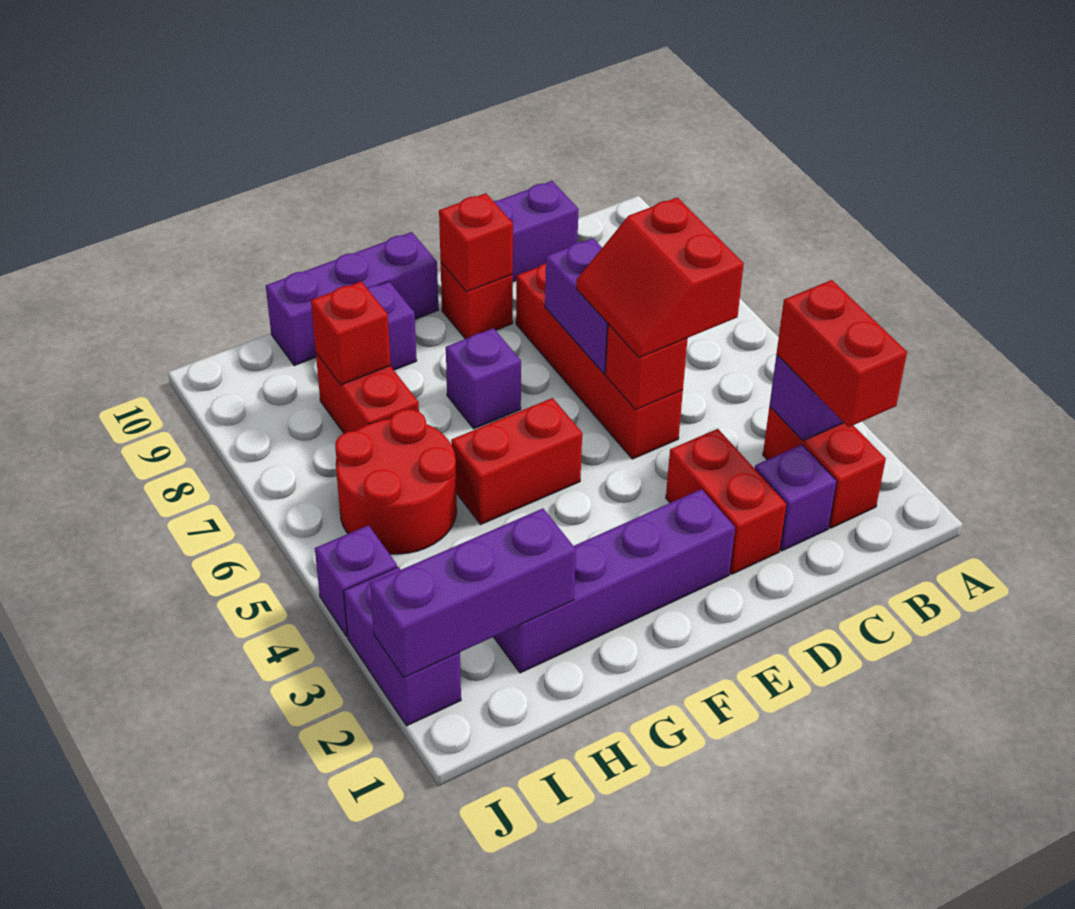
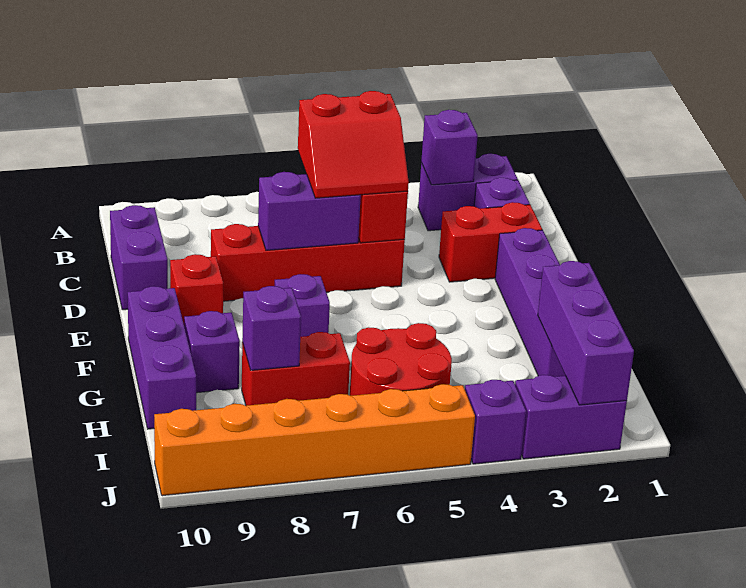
red brick B2:B3 level 1 -> purple brick B2:B3 level 1
red brick B2:B3 level 3 -> none
red brick E9 level 2 -> none
red brick F5:G5 level 1 -> none
red brick H8 level 2 -> purple brick H8 level 2
none -> orange brick J5:J10 level 1

